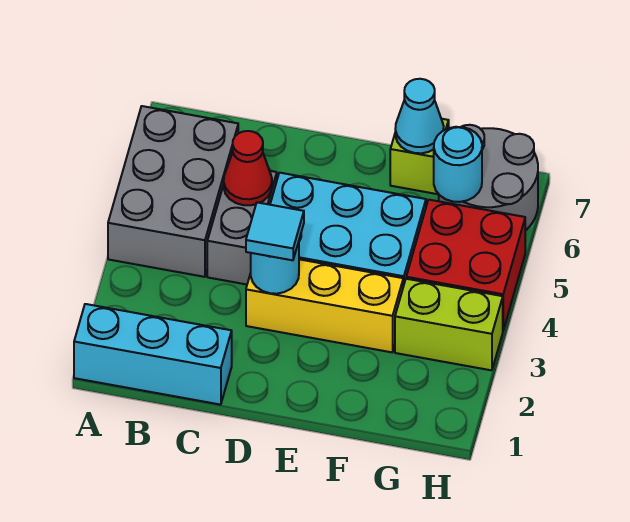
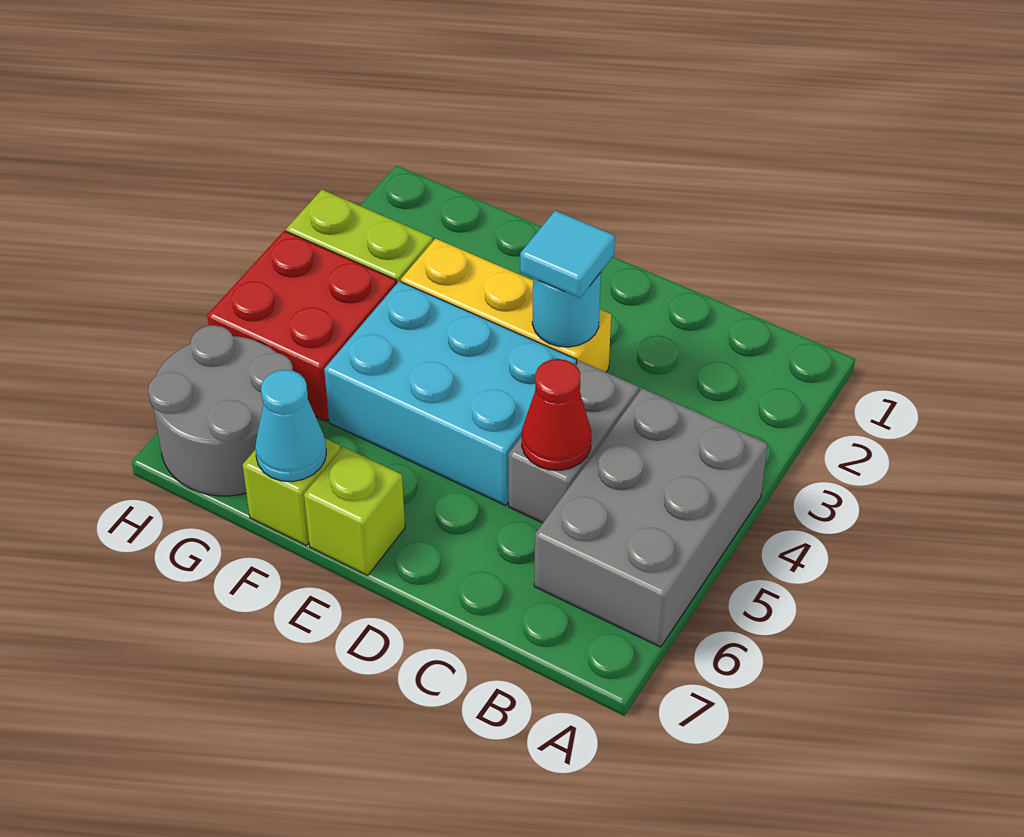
cyan brick A1:C1 level 1 -> none
none -> lime brick E7 level 1
cyan round brick G6 level 2 -> none

